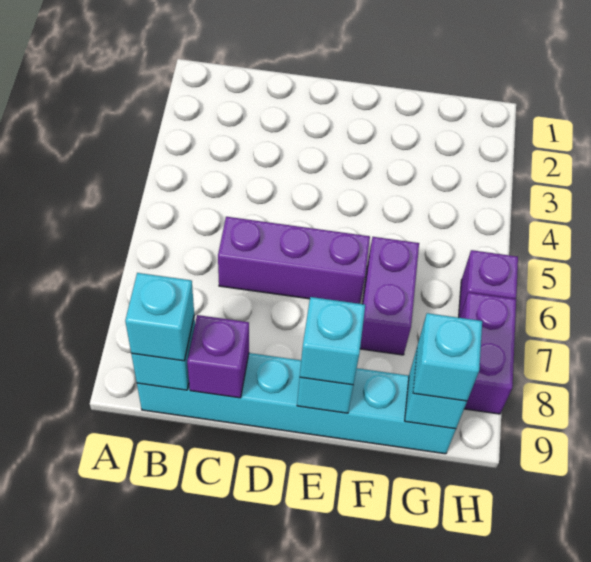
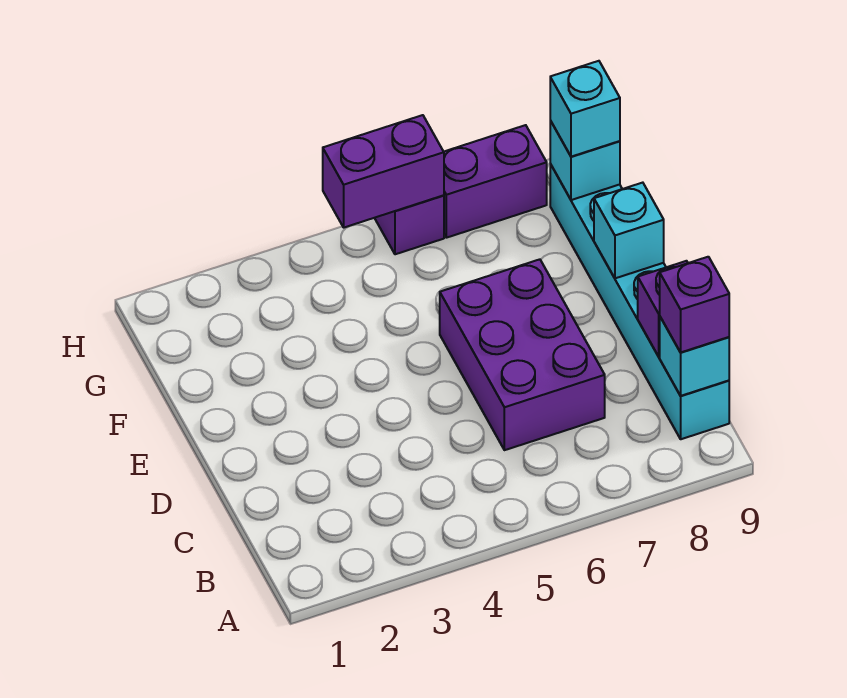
cyan brick B9 level 3 -> purple brick B9 level 3
purple brick C6:E6 level 1 -> purple brick C6:E7 level 1
cyan brick E9 level 3 -> none
purple brick F6:F7 level 1 -> purple brick H5:H6 level 2

